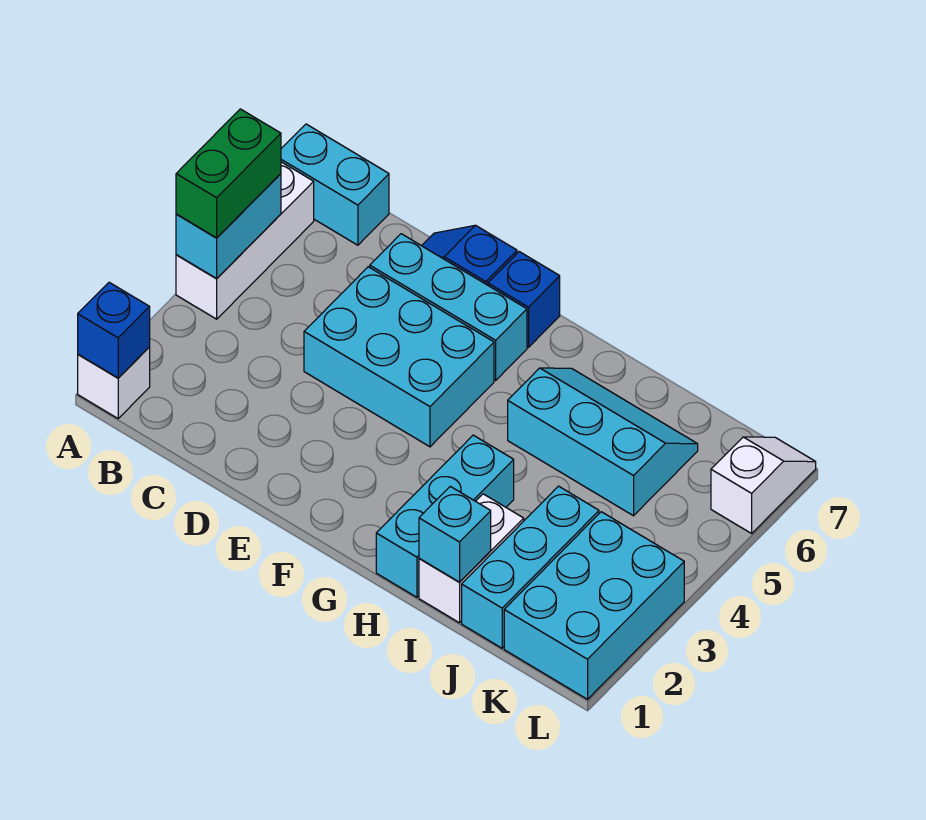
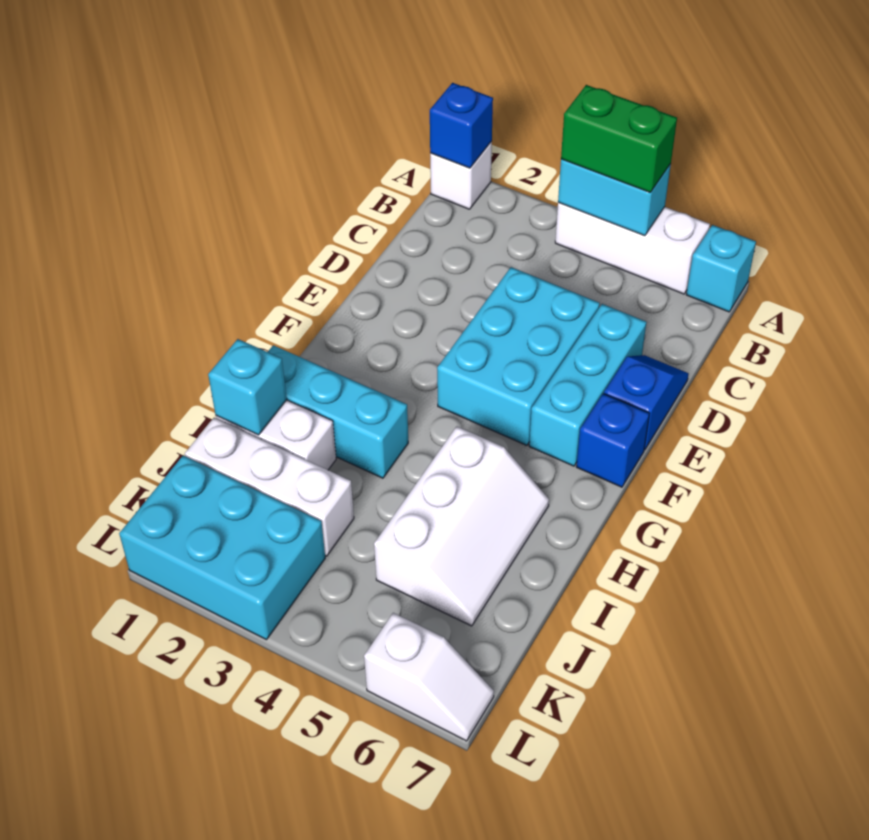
cyan brick A7:B7 level 1 -> cyan brick A7 level 1
cyan slope H5:J6 level 1 top 5 -> white slope H5:J6 level 1 top 5
cyan brick J1:J3 level 1 -> white brick J1:J3 level 1

